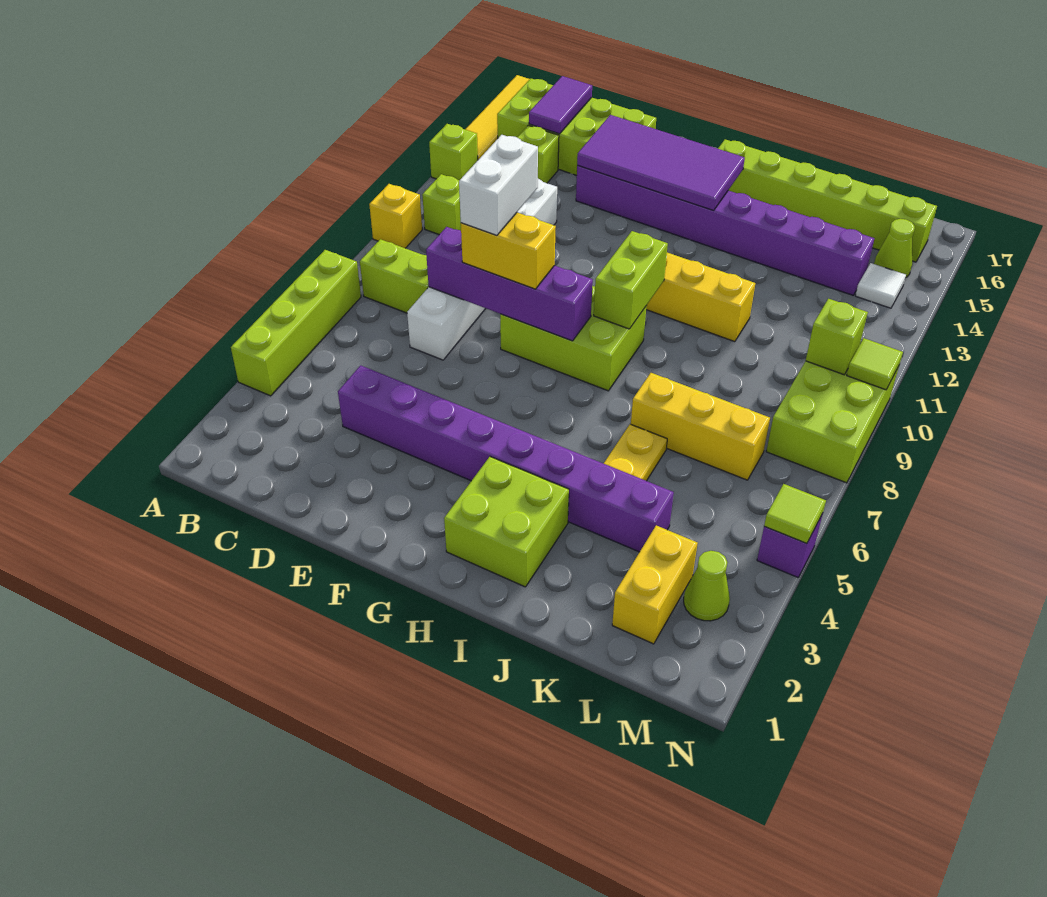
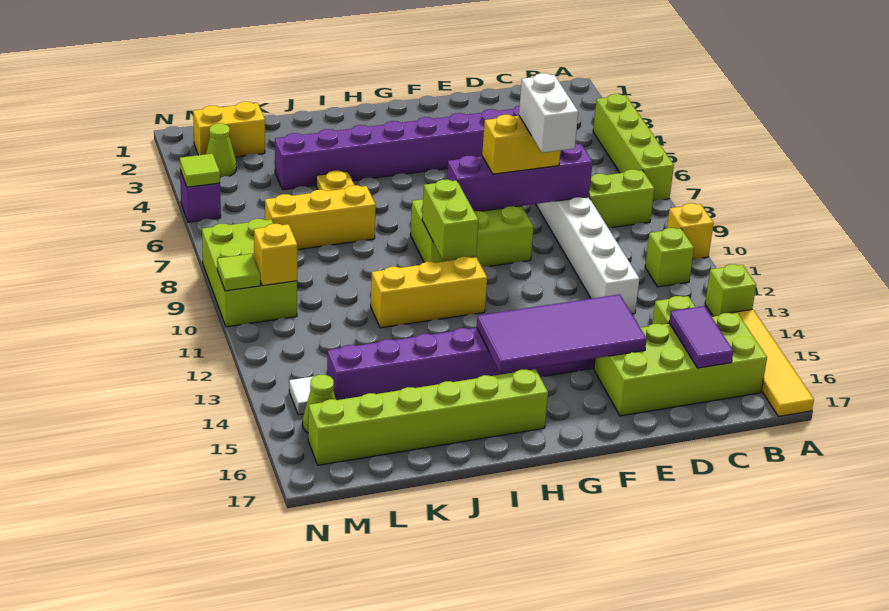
lime brick H2:I3 level 1 -> none
yellow brick L2:L3 level 1 -> yellow brick L2:M2 level 1
lime brick M10 level 2 -> yellow brick M10 level 2

